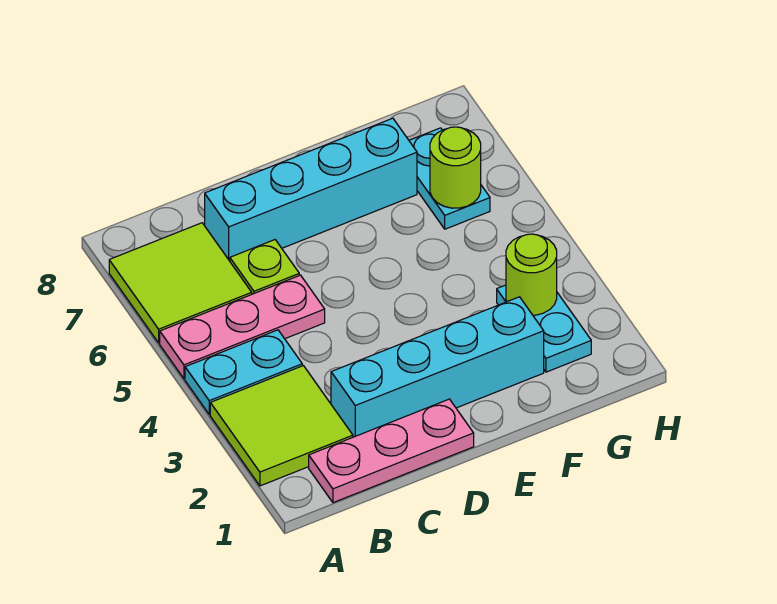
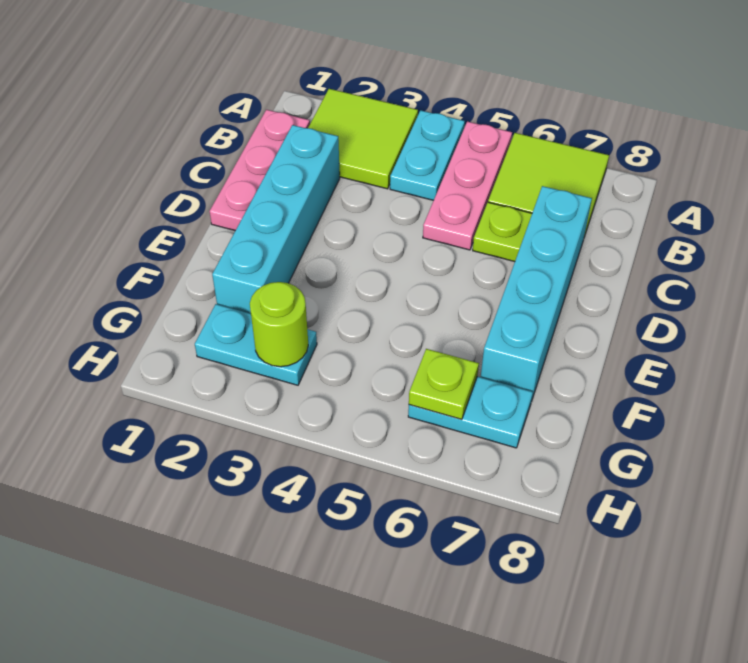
lime round brick G6 level 2 -> lime plate G6 level 2

